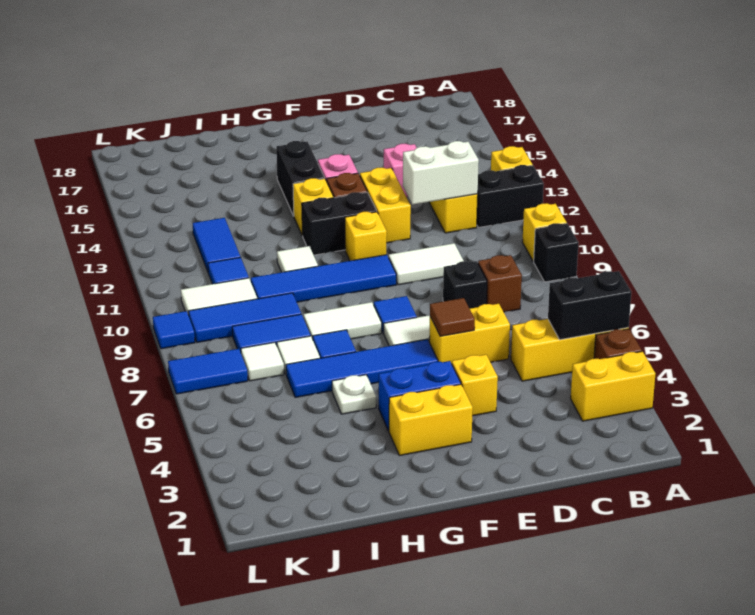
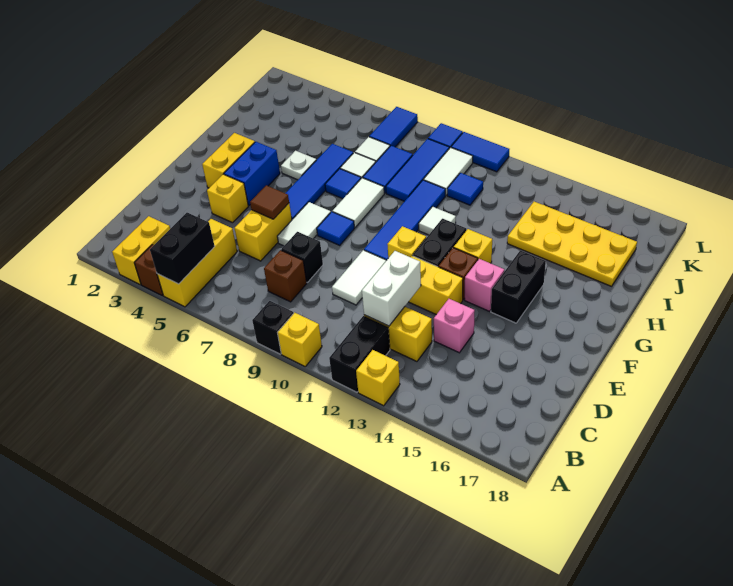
black brick G14:G15 level 1 -> black brick F15:G15 level 1
none -> yellow plate I14:J17 level 1
blue tile J12:J13 level 1 -> blue tile L10:L11 level 1

